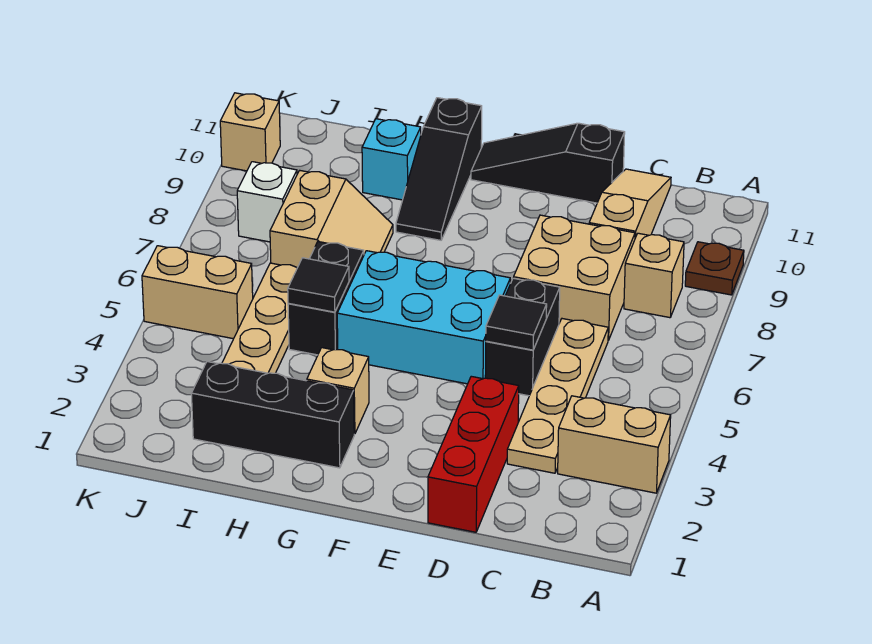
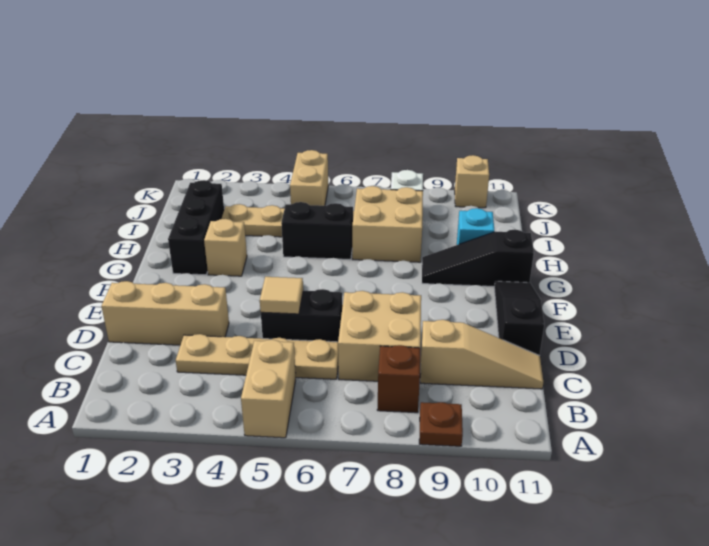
tan brick A3:B3 level 1 -> tan brick A5:B5 level 1
tan brick B8 level 1 -> brown brick B8 level 1
red brick D1:D3 level 1 -> tan brick D1:D3 level 1
black tile D5 level 2 -> tan tile D5 level 2
cyan brick E5:G6 level 1 -> none
black tile H5 level 2 -> none
tan slope H7:I8 level 1 top I -> tan brick H7:I8 level 1

